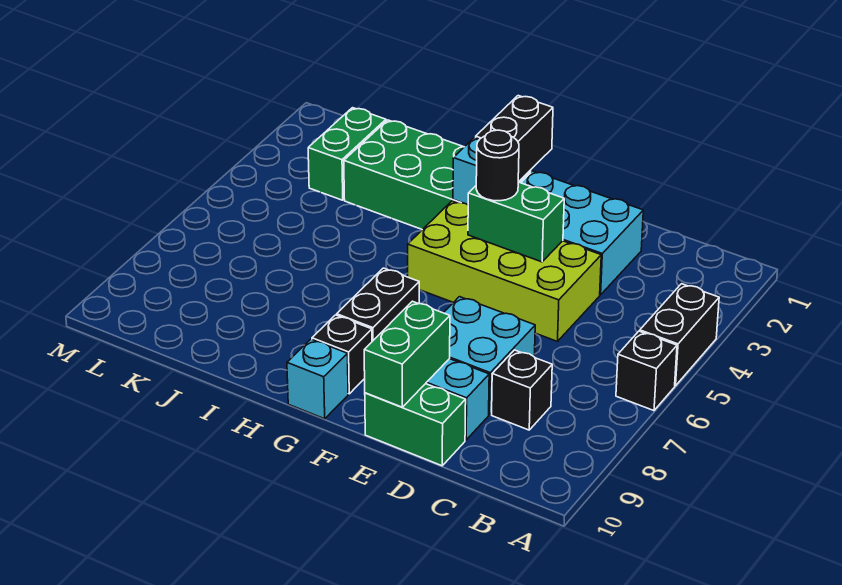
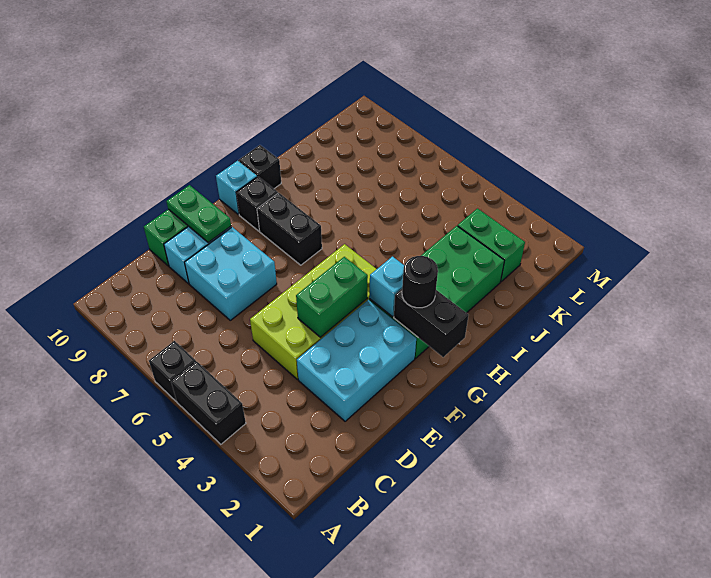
black brick C8 level 1 -> black brick H10 level 1
green brick E9:E10 level 2 -> green plate E9:E10 level 2
black round brick F4 level 3 -> black round brick G2 level 3

